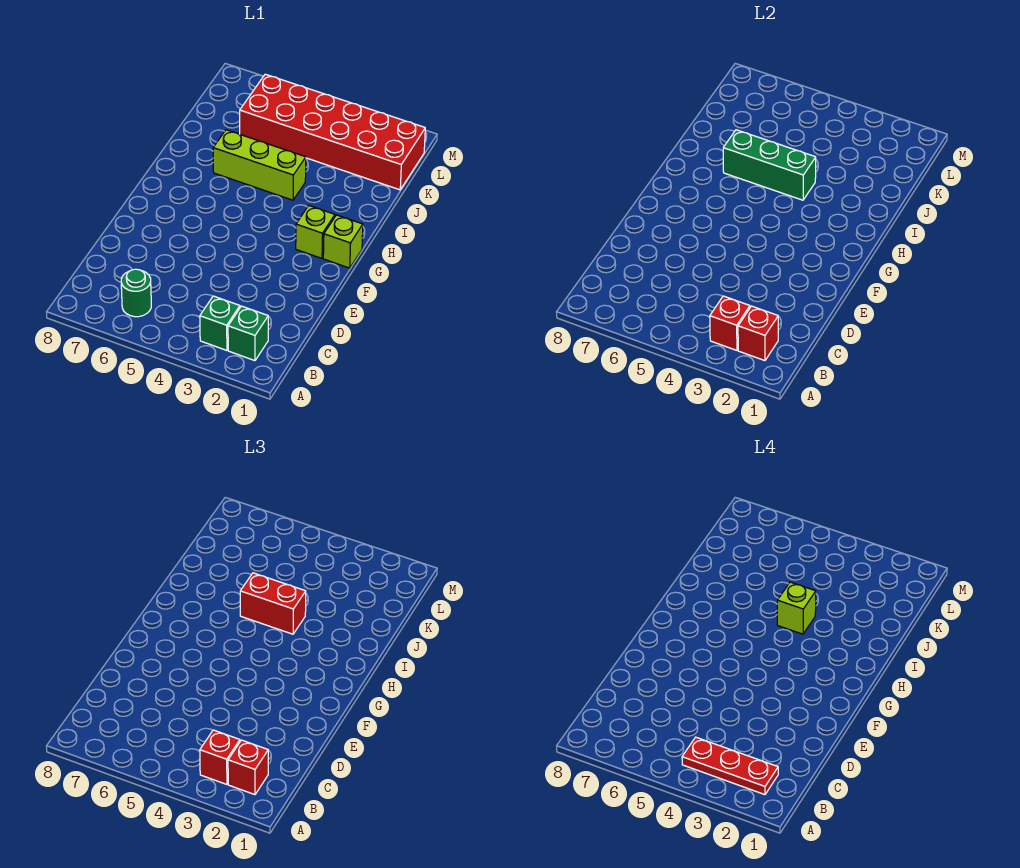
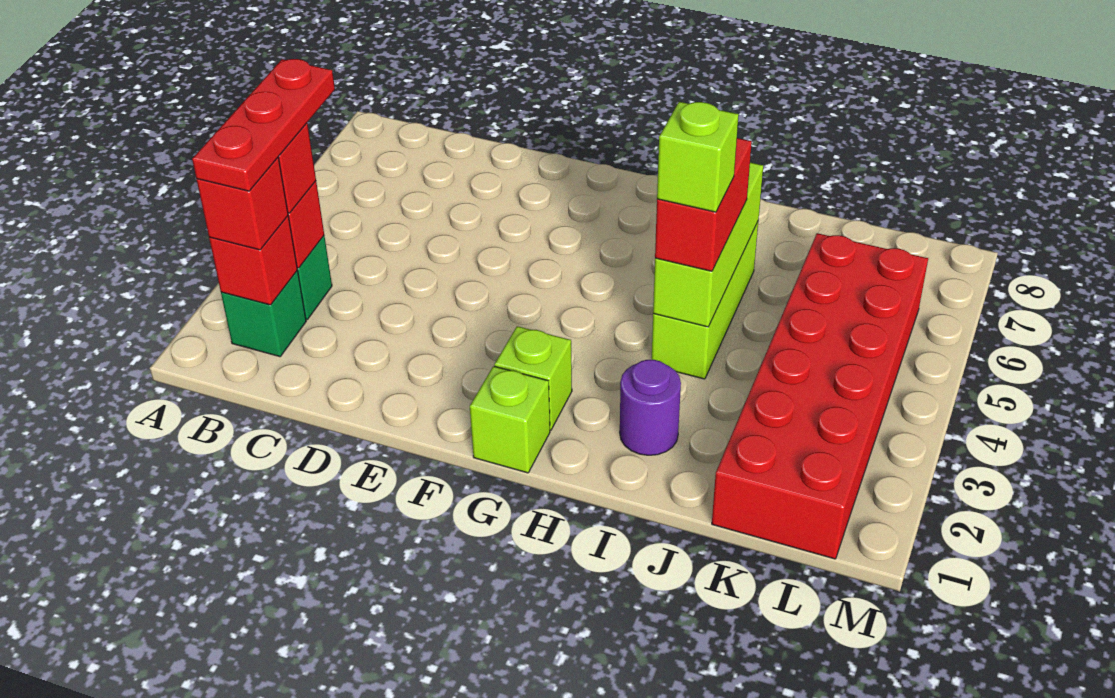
green round brick B6 level 1 -> none
none -> purple round brick I2 level 1
green brick I4:I6 level 2 -> lime brick I4:I6 level 2

